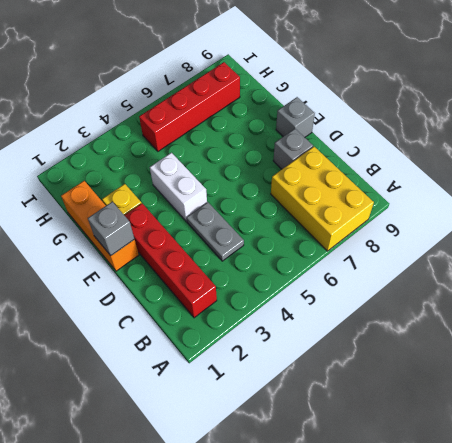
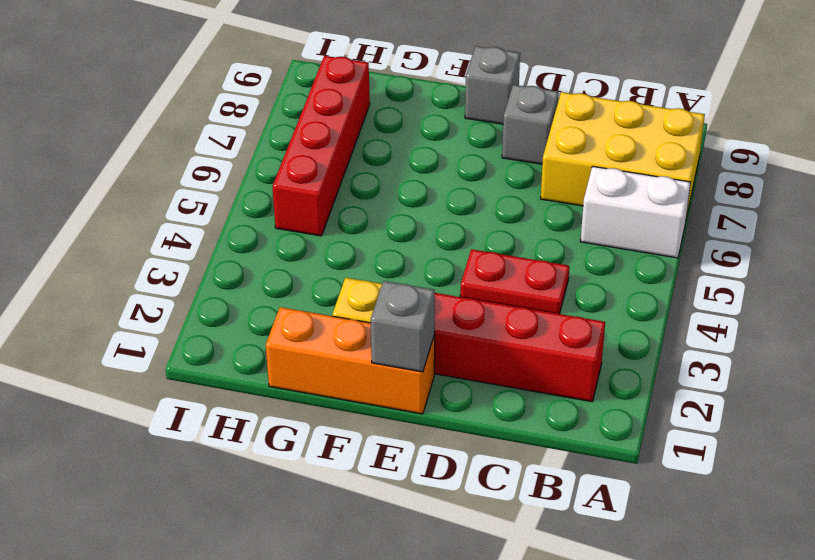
grey plate C4:D4 level 1 -> red plate C4:D4 level 1
white brick E4:F4 level 1 -> white brick A6:B6 level 1

